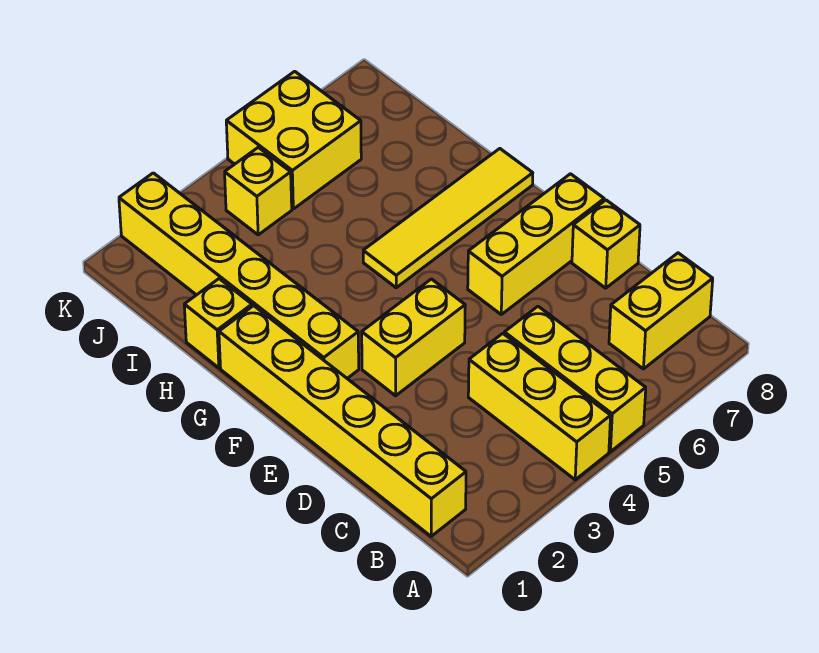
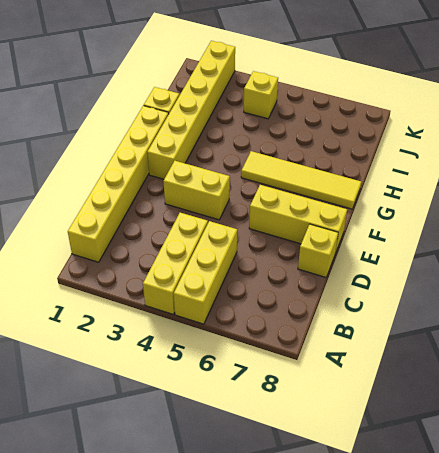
yellow brick B7:B8 level 1 -> none
yellow brick J5:K6 level 1 -> none

